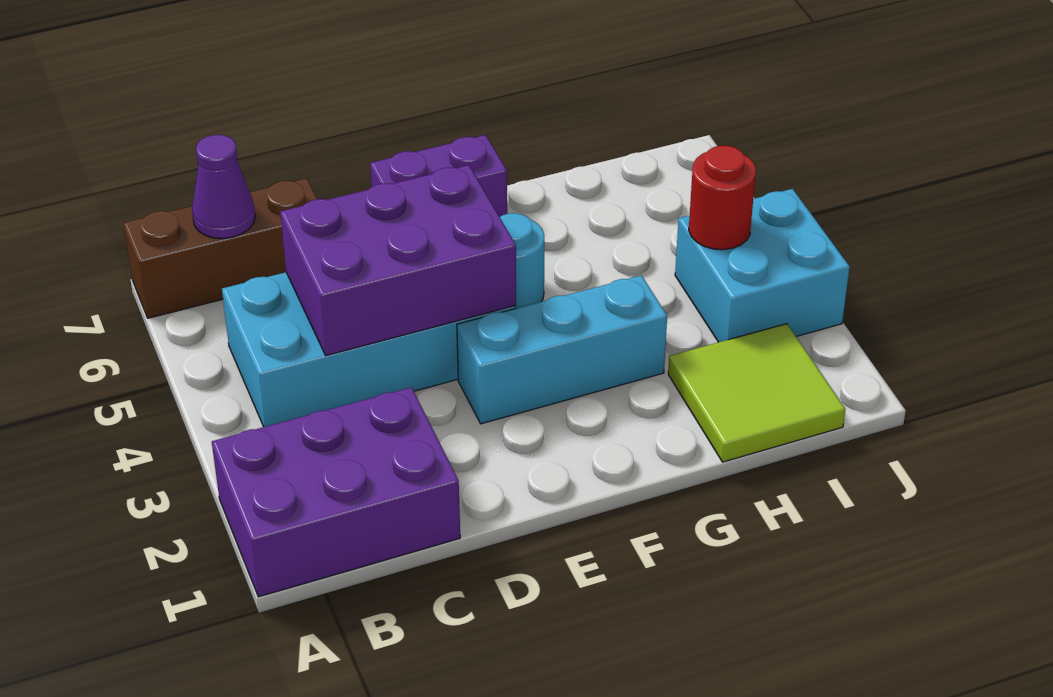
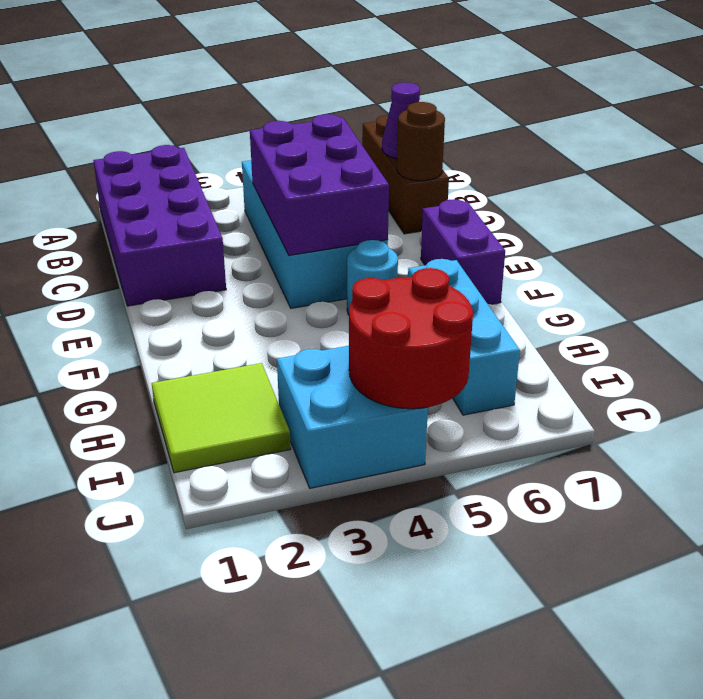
purple brick A1:C2 level 1 -> purple brick A1:D2 level 1
none -> brown round brick C7 level 2
cyan brick E3:G3 level 1 -> cyan brick G6:I6 level 1
red round brick I4 level 2 -> red round brick I4:J5 level 2

